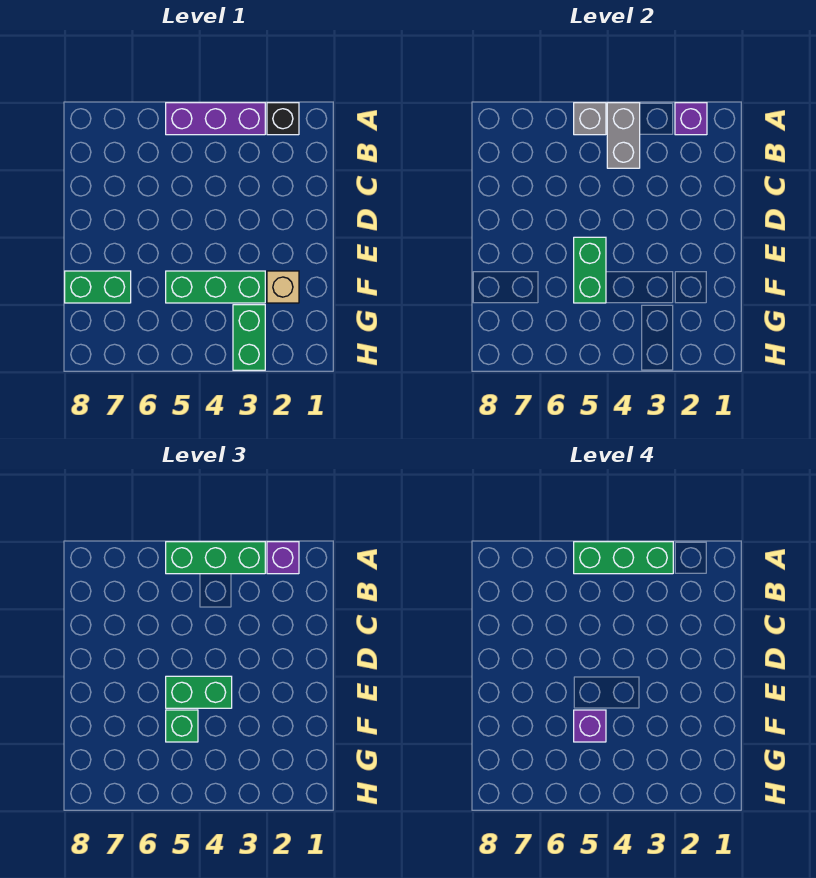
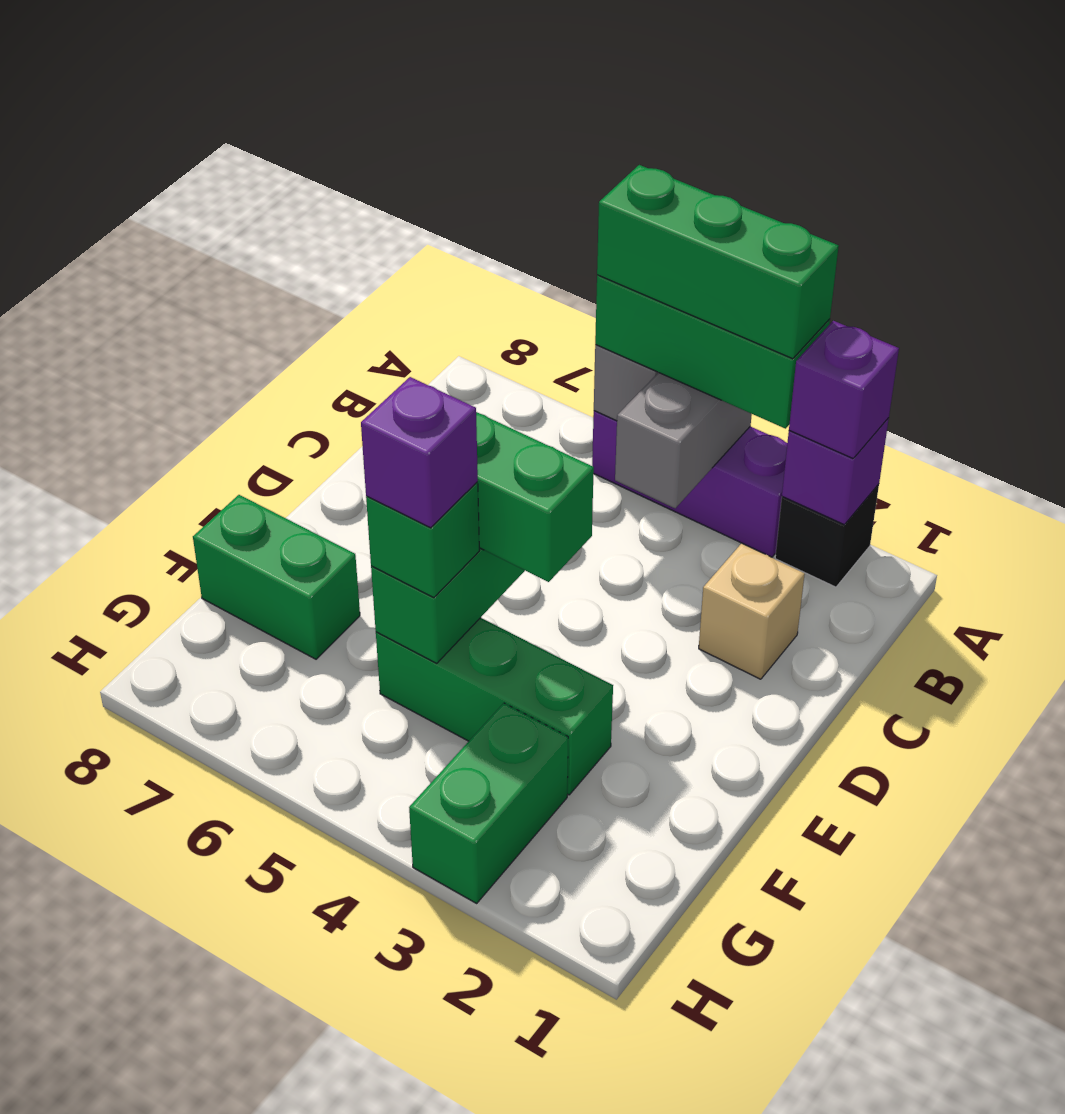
tan brick F2 level 1 -> tan brick C2 level 1

